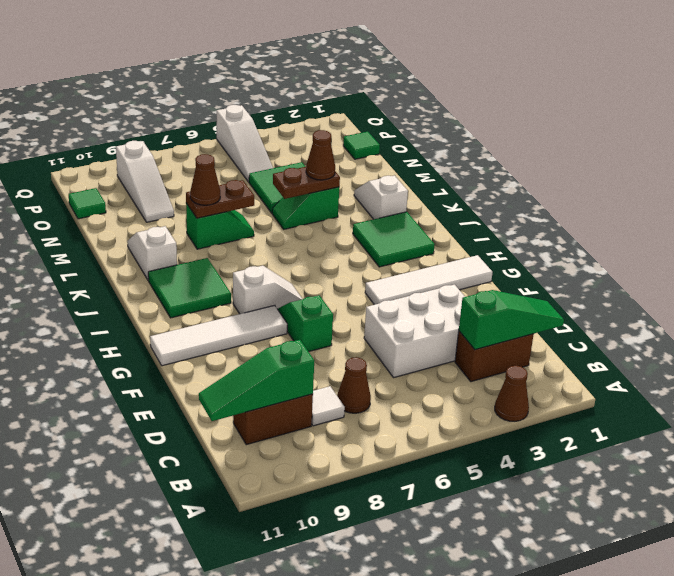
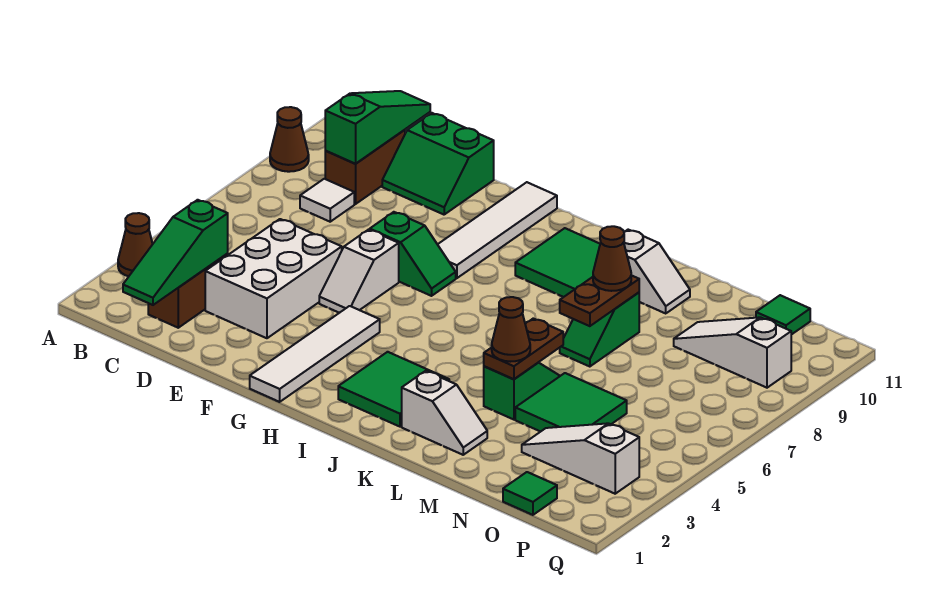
brown cone C7 level 1 -> brown cone A9 level 1
none -> green slope D10:E11 level 1 top 11
white slope H7:H8 level 1 top 8 -> white slope F5:F6 level 1 top 6
white slope O5:Q5 level 1 top Q -> white slope N3:P3 level 1 top P

